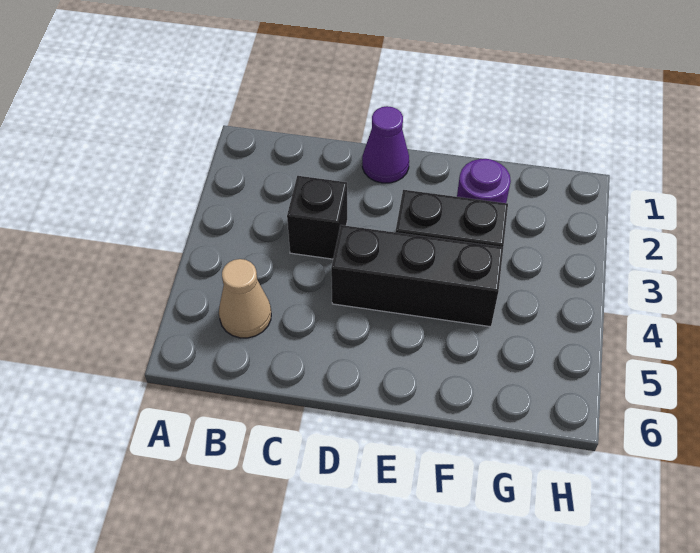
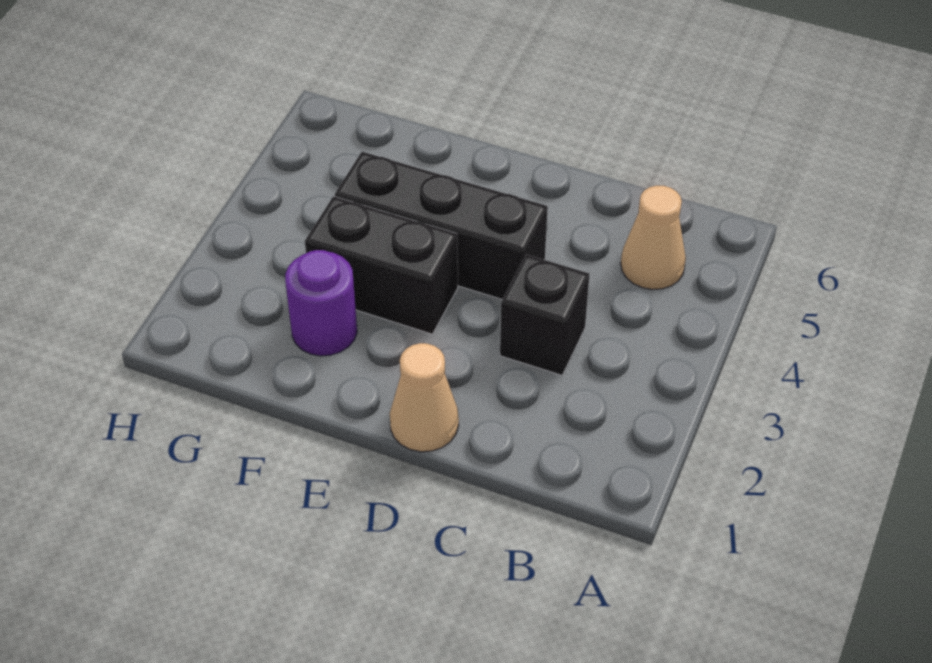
purple cone D1 level 1 -> tan cone D1 level 1

